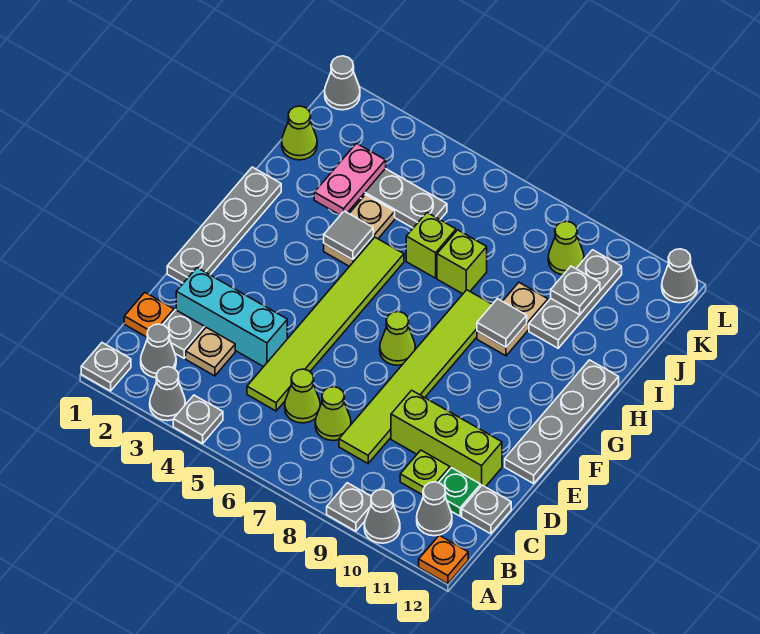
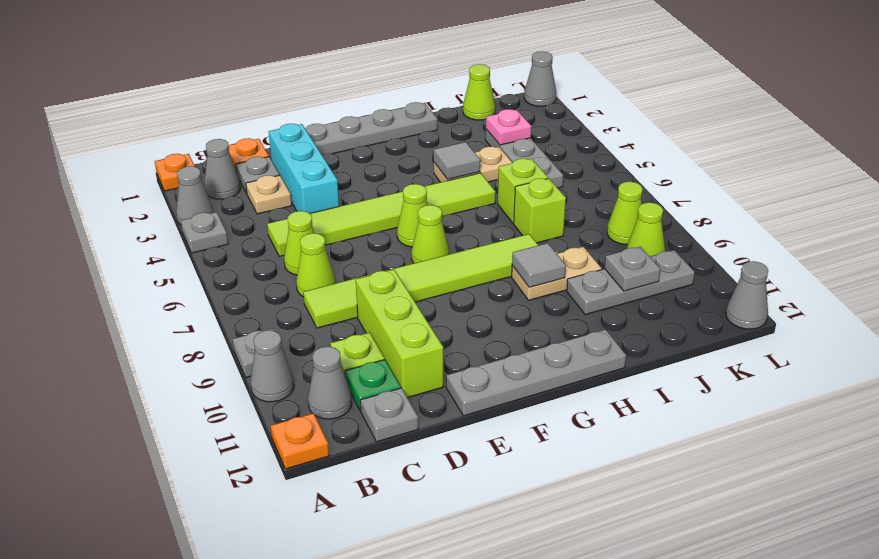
grey plate A1 level 1 -> orange plate A1 level 1
none -> lime cone F6 level 1
pink plate I3:J3 level 2 -> pink plate J3 level 2
none -> lime cone K8 level 1

